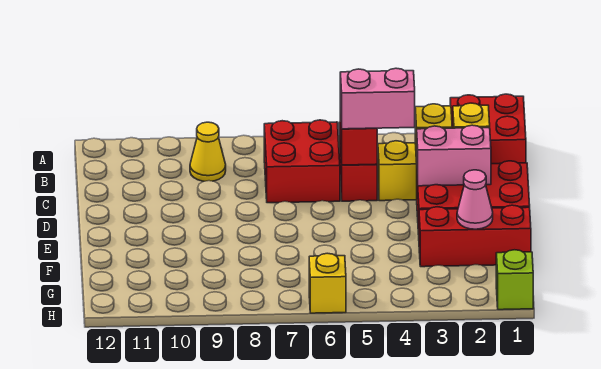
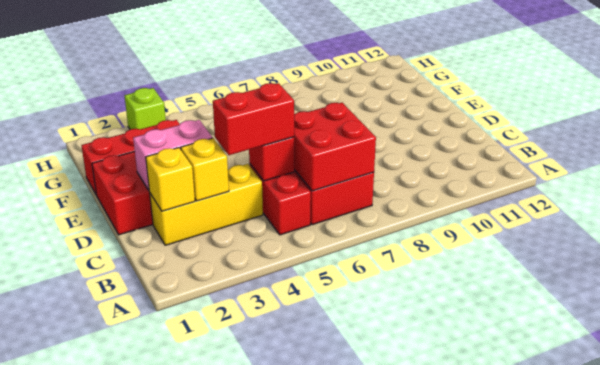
red brick A1:B2 level 1 -> red brick B6:C7 level 2
yellow cone B9 level 1 -> none
pink brick C4:C5 level 3 -> red brick C4:C5 level 3
pink cone F2 level 2 -> none
lime brick H1 level 1 -> lime brick H3 level 1
yellow brick H6 level 1 -> none

